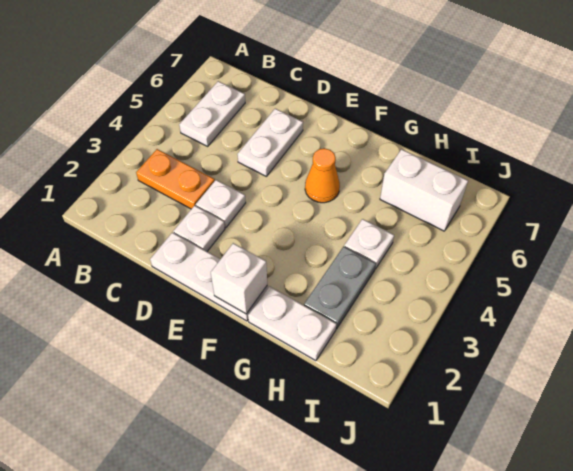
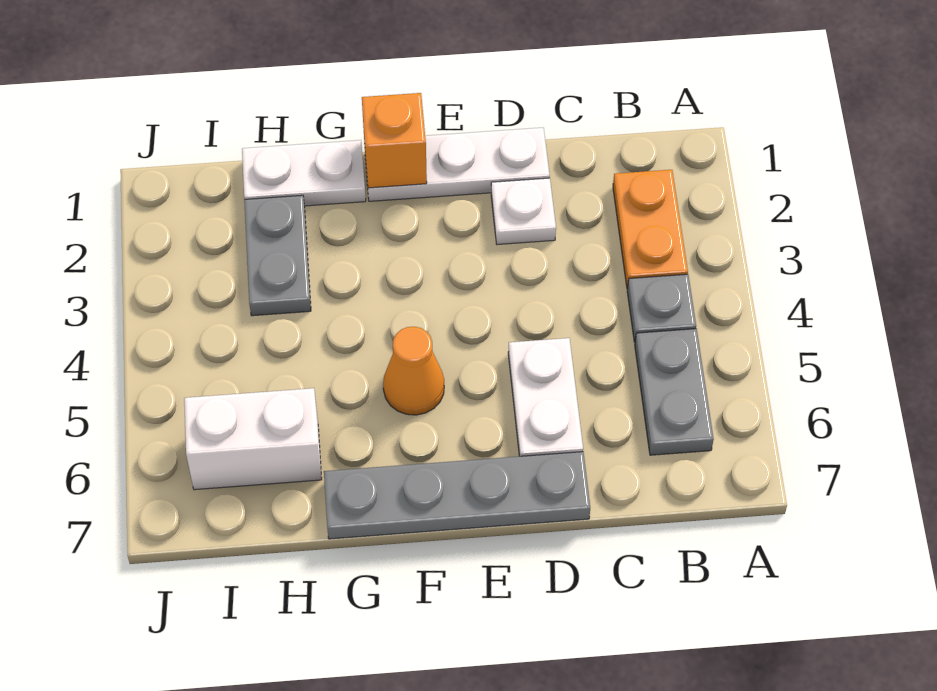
orange plate B3:C3 level 1 -> orange plate B2:B3 level 1
none -> grey plate B4 level 1
white plate B5:B6 level 1 -> grey plate B5:B6 level 1
white plate D3 level 1 -> none
none -> grey plate D7:G7 level 1
white brick F1 level 2 -> orange brick F1 level 2
white plate H4 level 1 -> none

